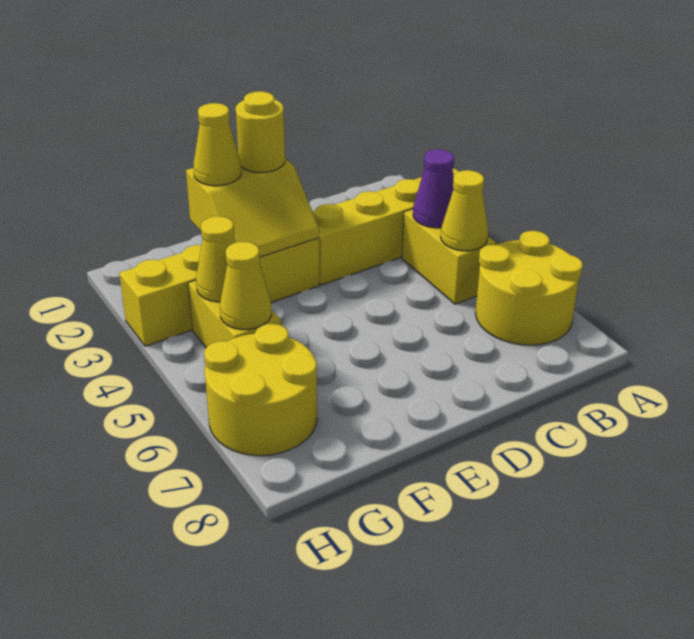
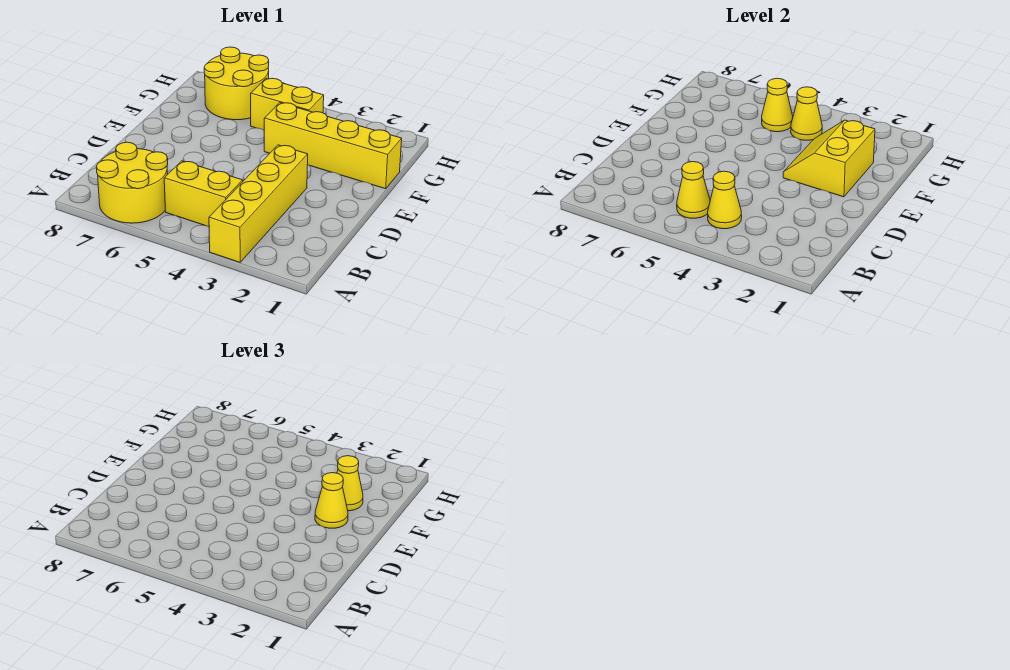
purple cone B4 level 2 -> yellow cone B4 level 2
yellow round brick E2 level 3 -> yellow cone E2 level 3
yellow brick E3:H3 level 1 -> yellow brick F1:F4 level 1

